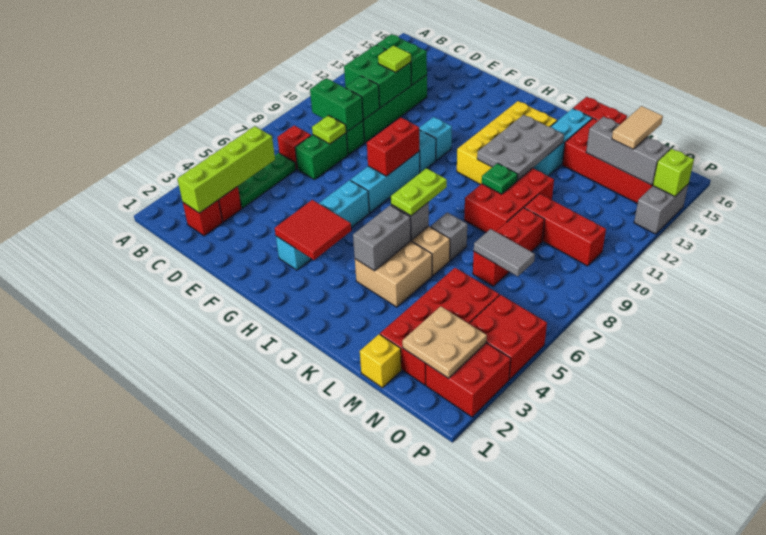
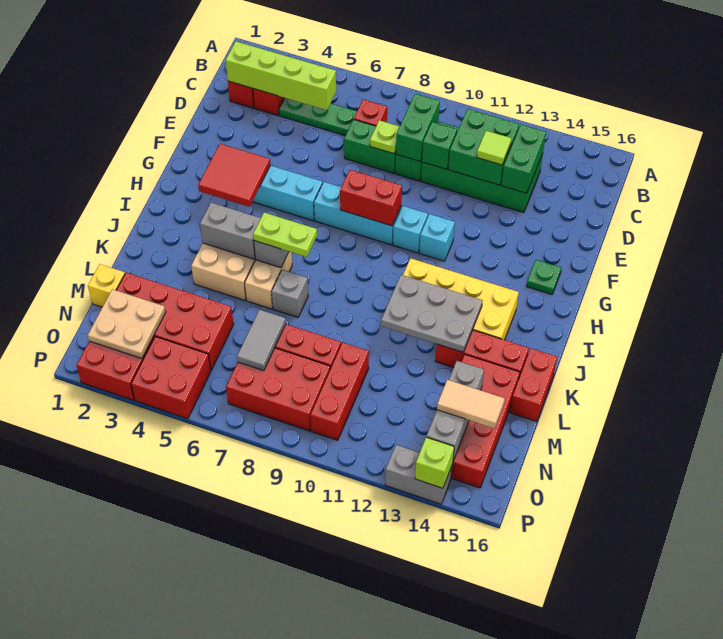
red brick K9:L11 level 1 -> red brick N7:O9 level 1
green plate K10 level 2 -> green plate G15 level 1
cyan brick K13:K15 level 1 -> red brick K13:K15 level 1

